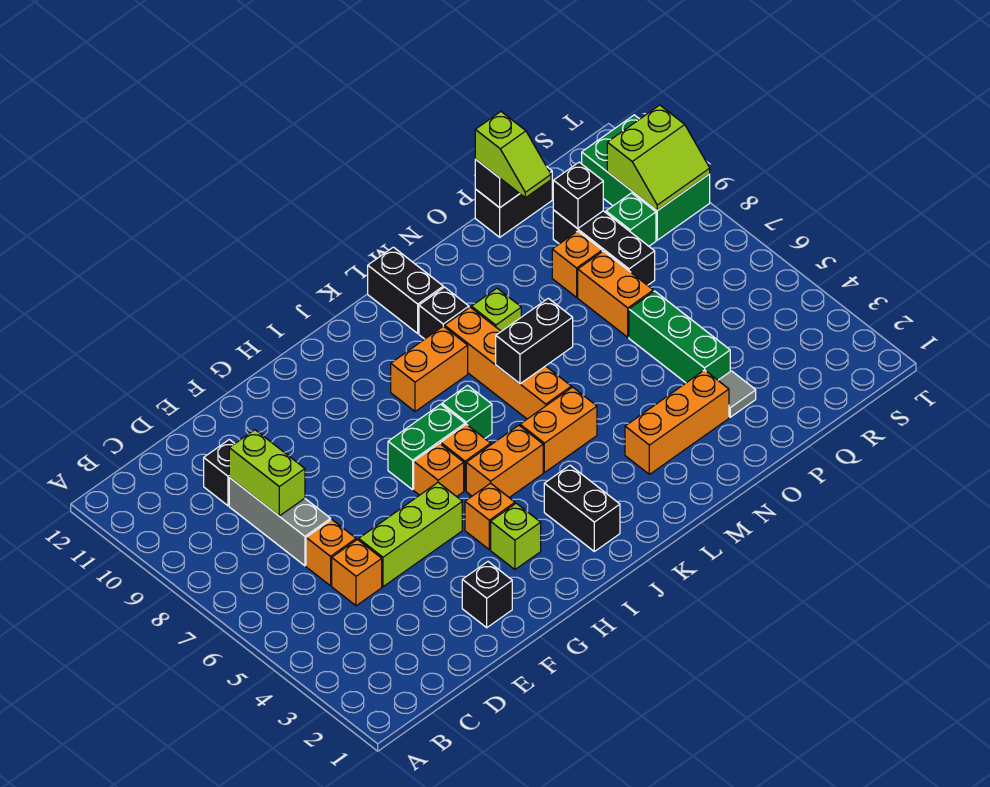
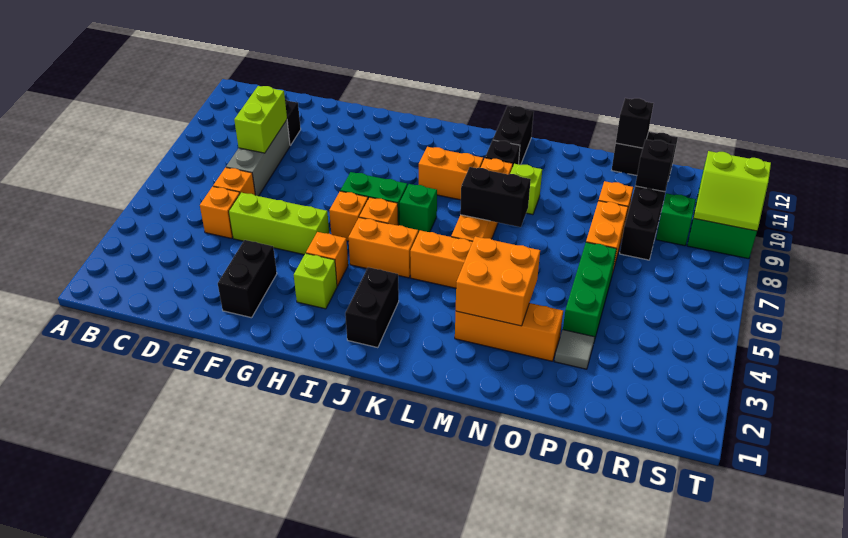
black brick F2 level 1 -> black brick F2:F3 level 1
none -> orange brick M3:N4 level 2
lime slope P11:P12 level 3 top 12 -> none

